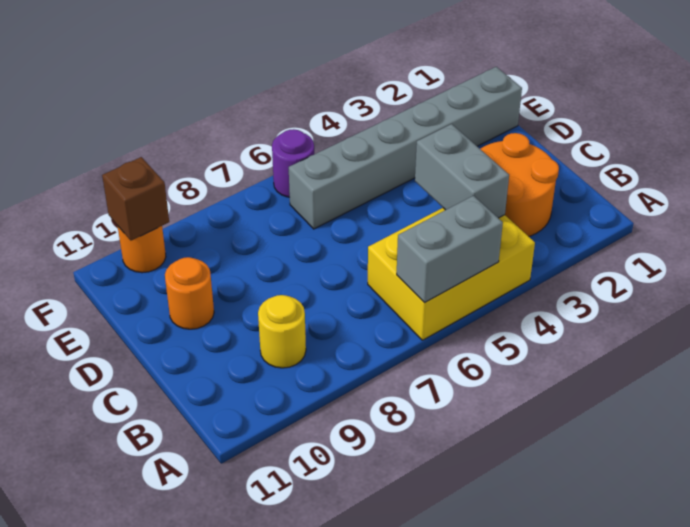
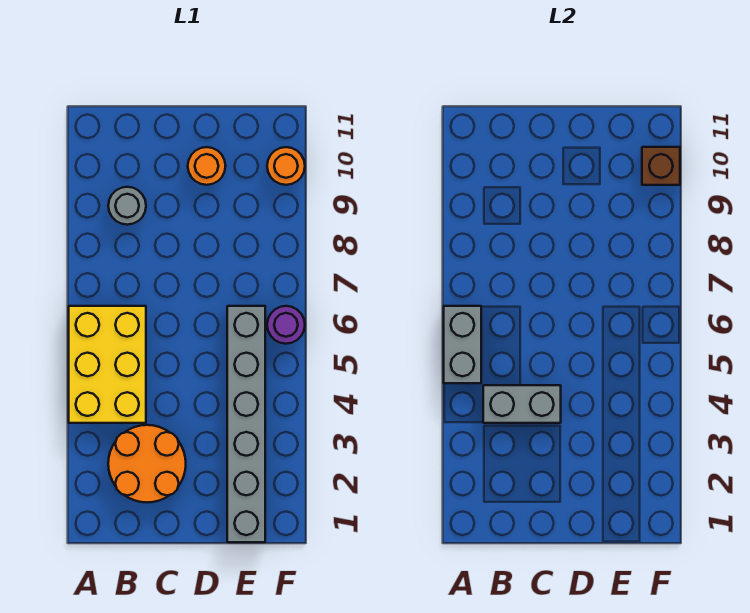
yellow round brick B9 level 1 -> grey round brick B9 level 1

